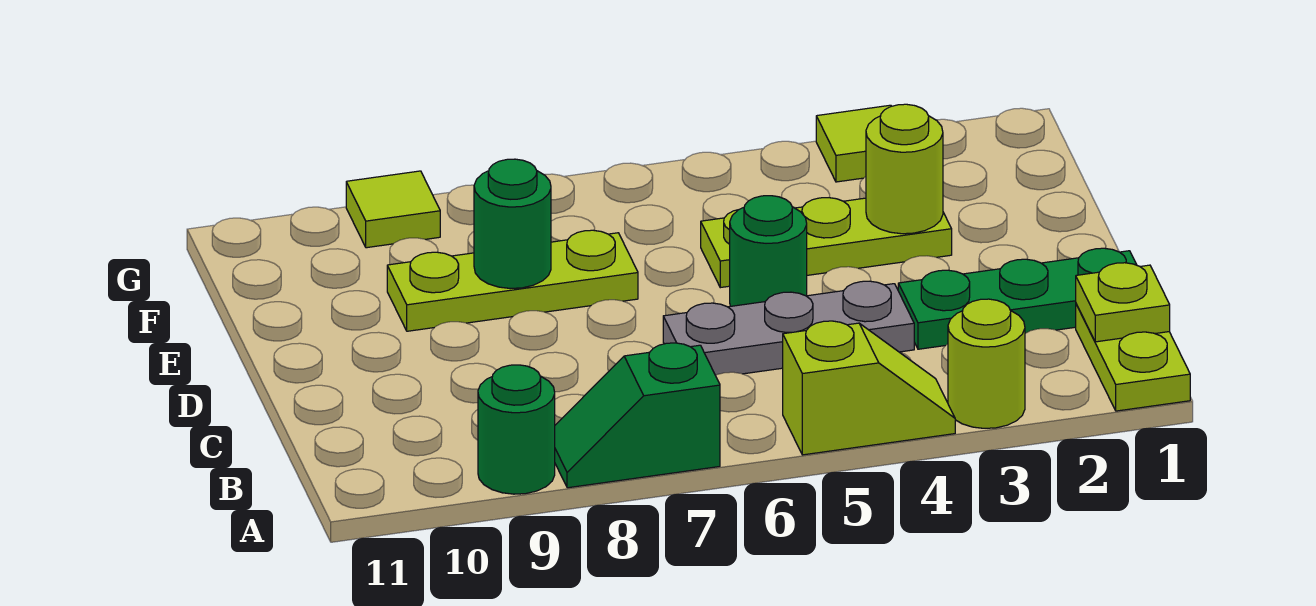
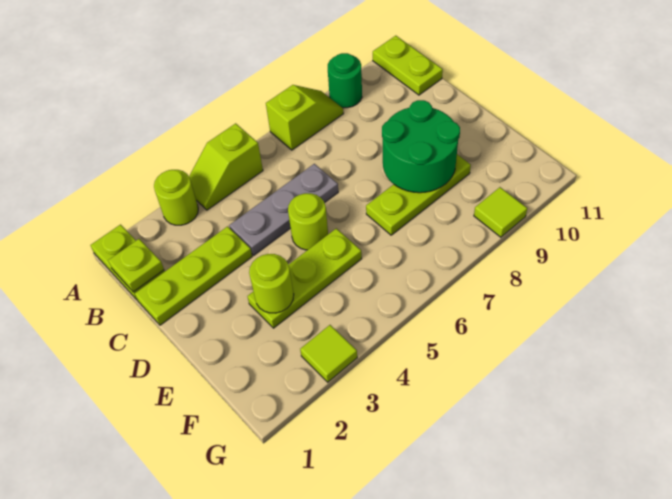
green slope A7:A8 level 1 top 7 -> lime slope A7:A8 level 1 top 7
none -> lime plate A11:B11 level 1
green plate C1:C3 level 1 -> lime plate C1:C3 level 1
green round brick D5 level 1 -> lime round brick D5 level 1
green round brick E8 level 2 -> green round brick D8:E9 level 2

